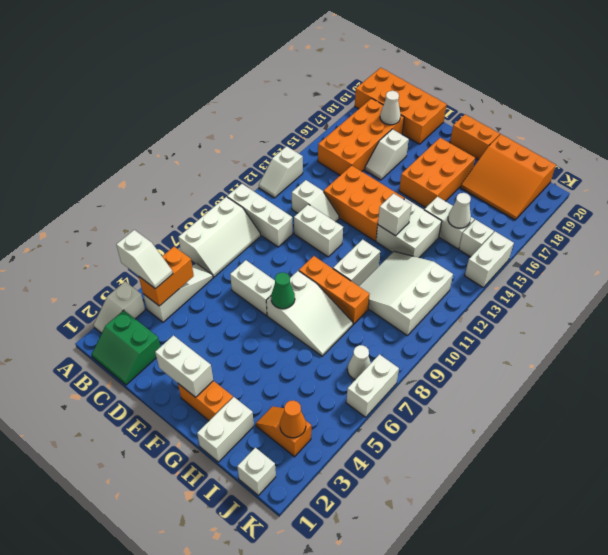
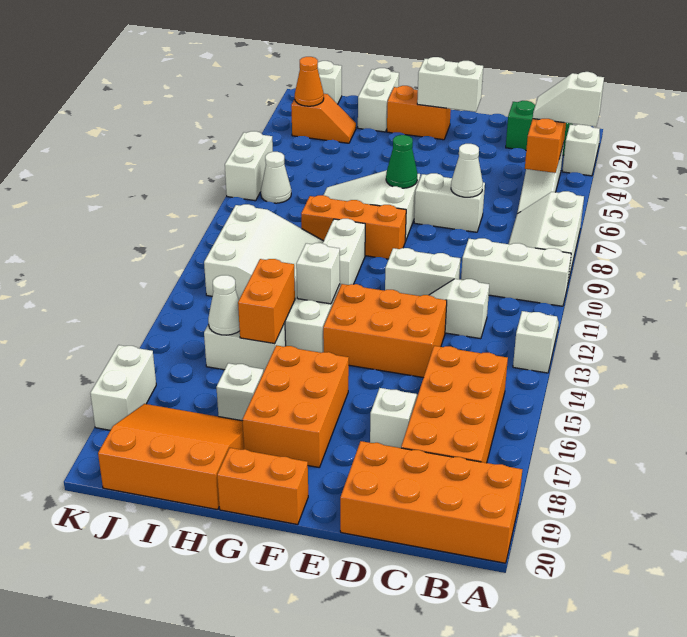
white cone C18 level 2 -> white cone D7 level 2
none -> orange brick H14:H15 level 2
white brick J15 level 1 -> white brick H17 level 1
white brick K14:K15 level 1 -> white brick K17:K18 level 1

